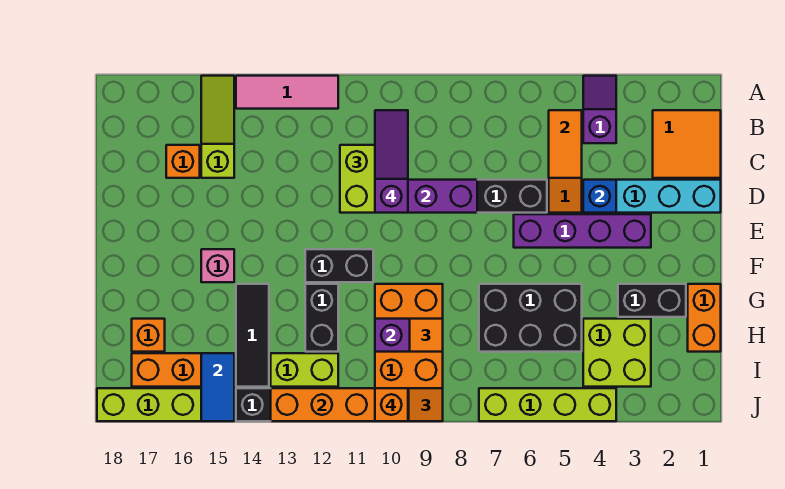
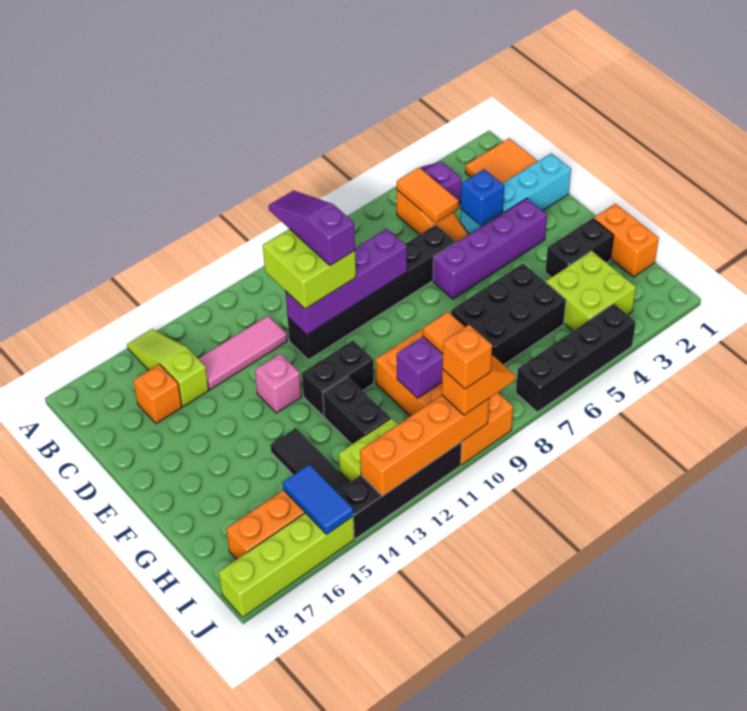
pink tile A12:A14 level 1 -> pink tile C12:C14 level 1
pink brick F15 level 1 -> pink brick E13 level 1
orange brick H17 level 1 -> none
lime brick J4:J7 level 1 -> black brick J4:J7 level 1

